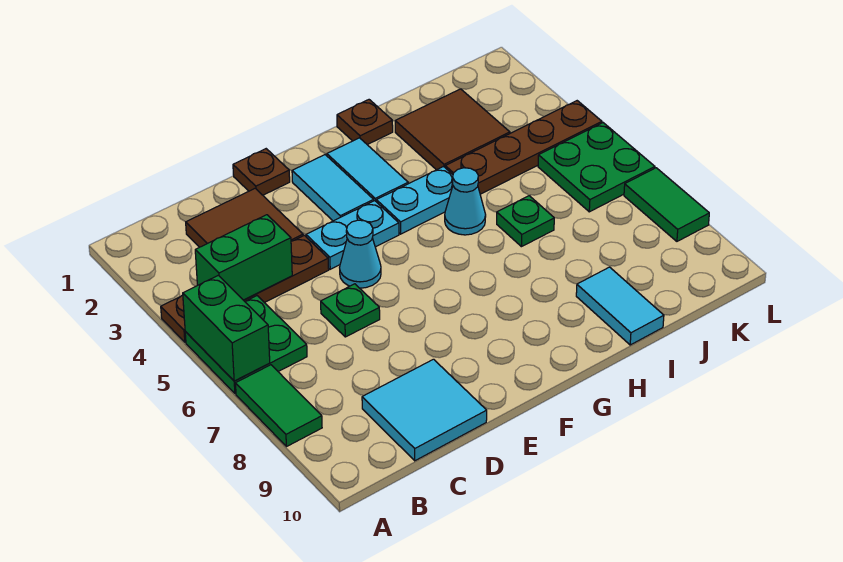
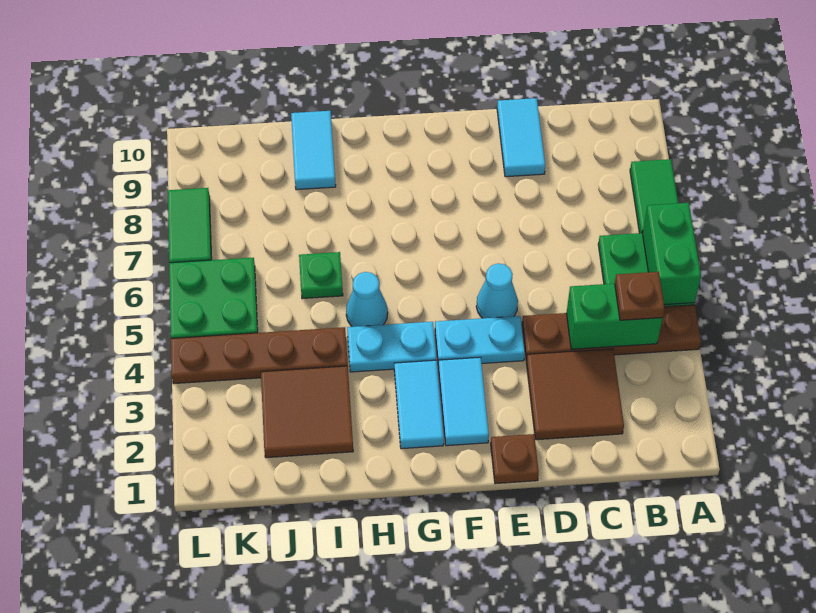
cyan tile C9:D10 level 1 -> cyan tile D9:D10 level 1
green plate D6 level 1 -> none
brown plate H1 level 1 -> brown plate B4 level 3

